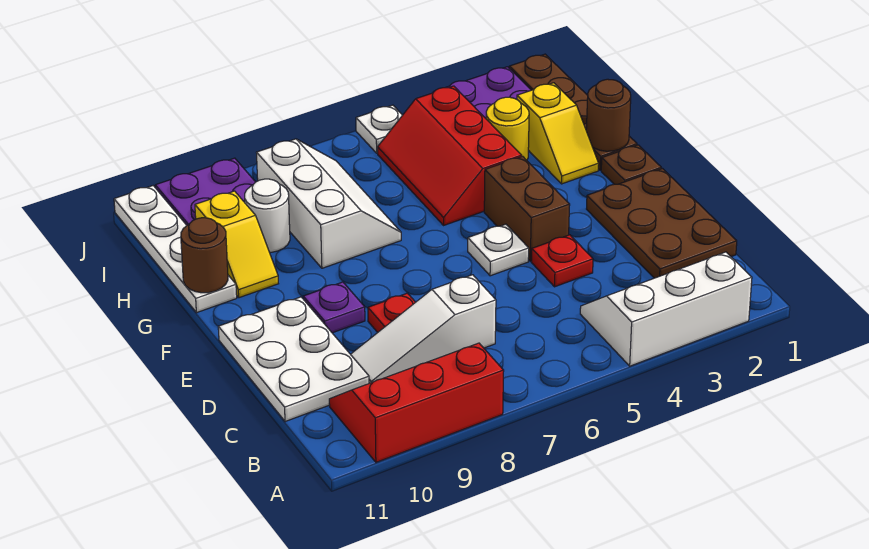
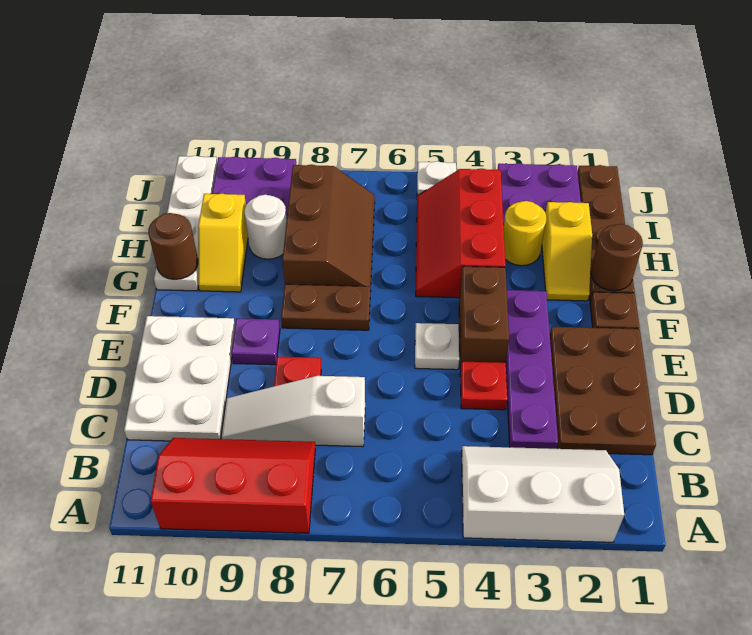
none -> purple plate C3:F3 level 1
none -> brown plate F7:F8 level 1
white slope G7:I8 level 1 top 8 -> brown slope G7:I8 level 1 top 8

